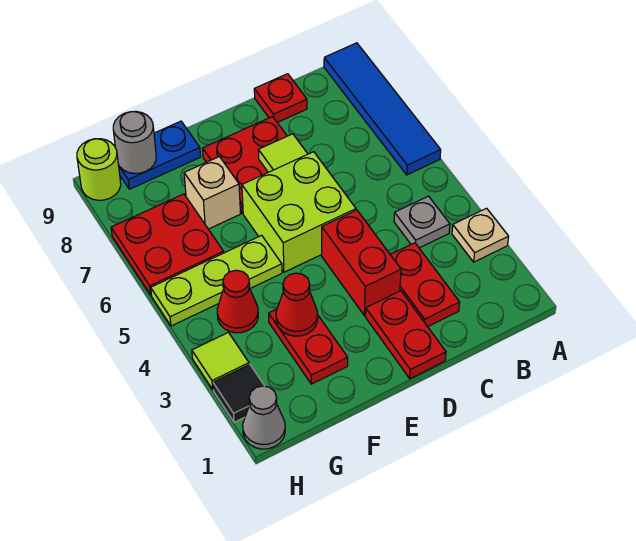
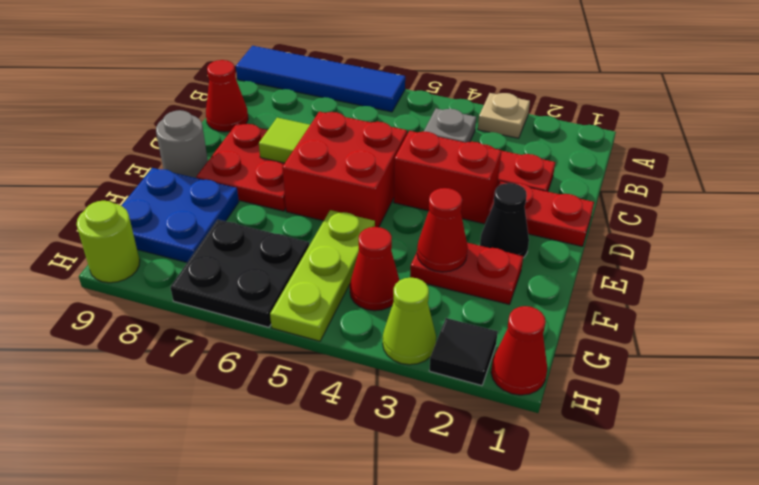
red plate C9 level 1 -> red cone C9 level 1
lime brick D5:E6 level 1 -> red brick D5:E6 level 1
none -> black cone E2 level 1
tan brick F7 level 1 -> none
blue plate F9:G9 level 1 -> blue plate F8:G9 level 1
red plate G6:H7 level 1 -> black plate G6:H7 level 1
grey round brick G9 level 2 -> grey round brick E9 level 1
grey cone H1 level 1 -> red cone H1 level 1
lime tile H3 level 1 -> lime cone H3 level 1

